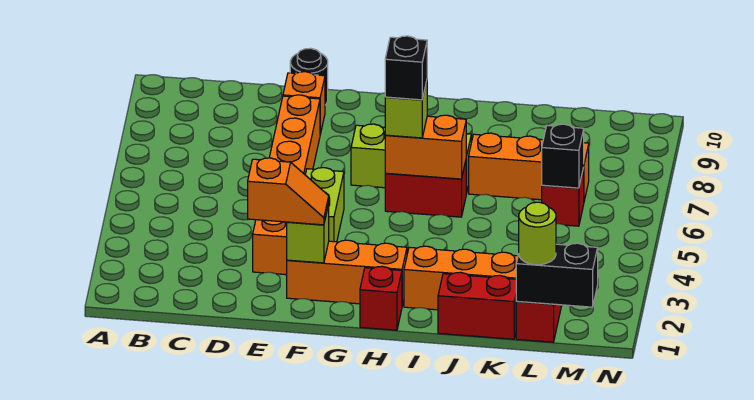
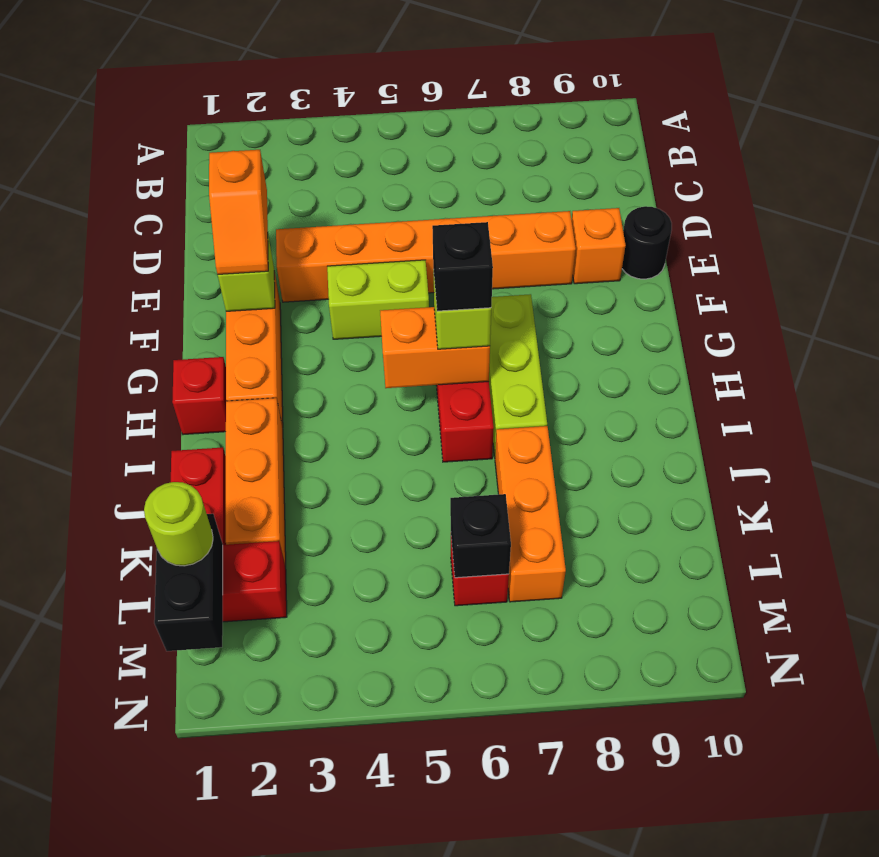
orange brick H6:I6 level 2 -> orange brick H5:H6 level 2

